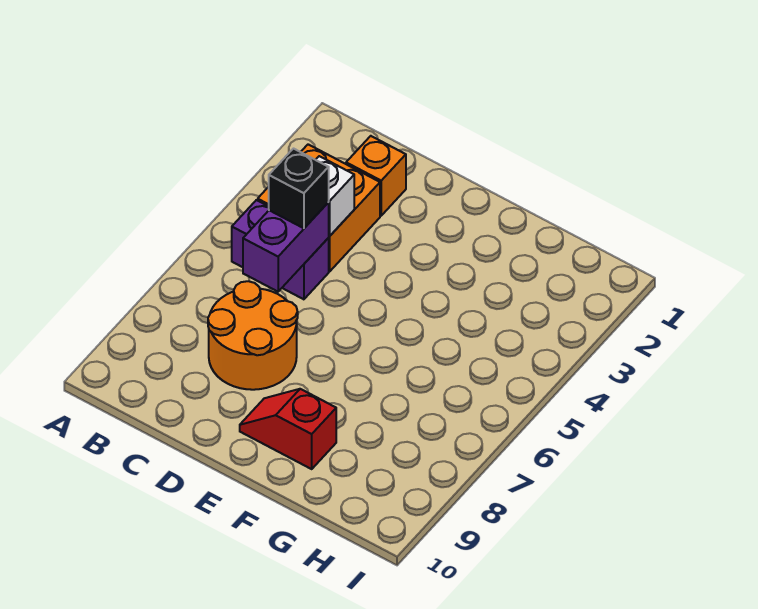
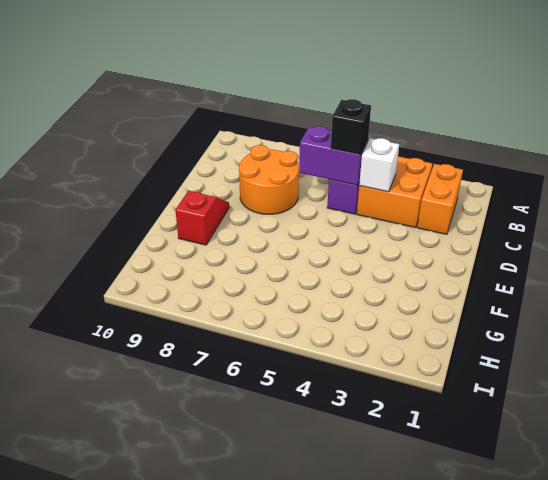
orange brick C2 level 1 -> orange brick B2:C2 level 1

